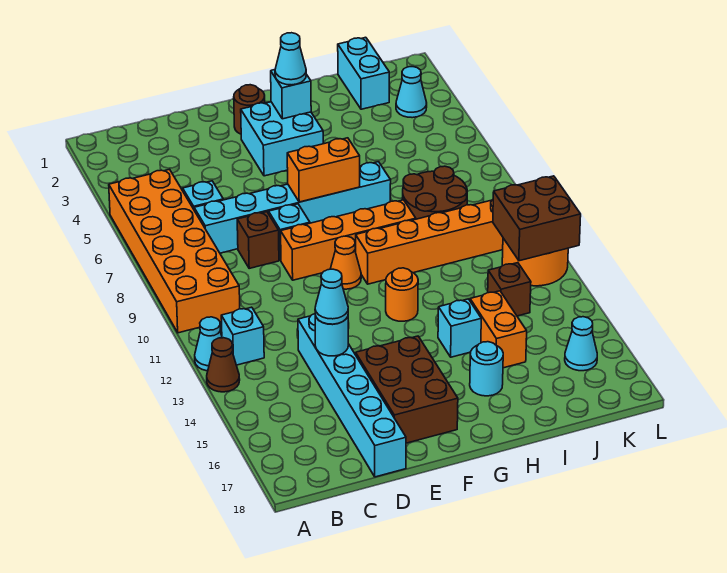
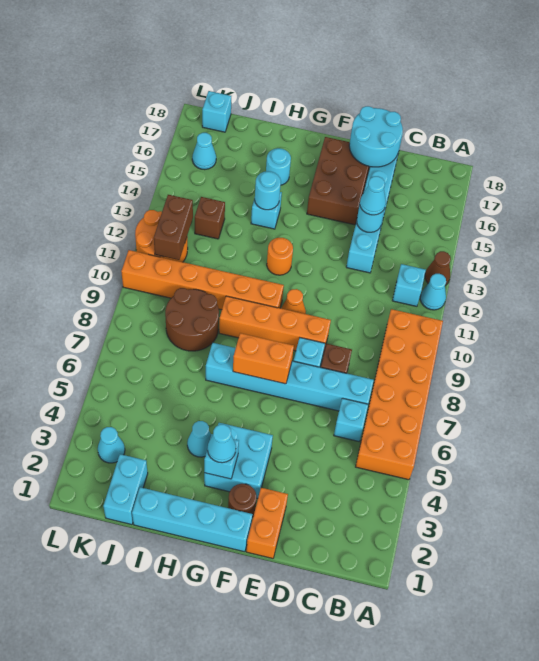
none -> cyan round brick D17:E18 level 2
none -> cyan brick F1:I1 level 1
none -> cyan cone H4 level 1
none -> cyan round brick H14 level 2
orange brick I14:I15 level 1 -> orange brick E1:E2 level 1
brown brick K11:L12 level 2 -> brown brick K11:K12 level 2
none -> cyan brick K18 level 1

